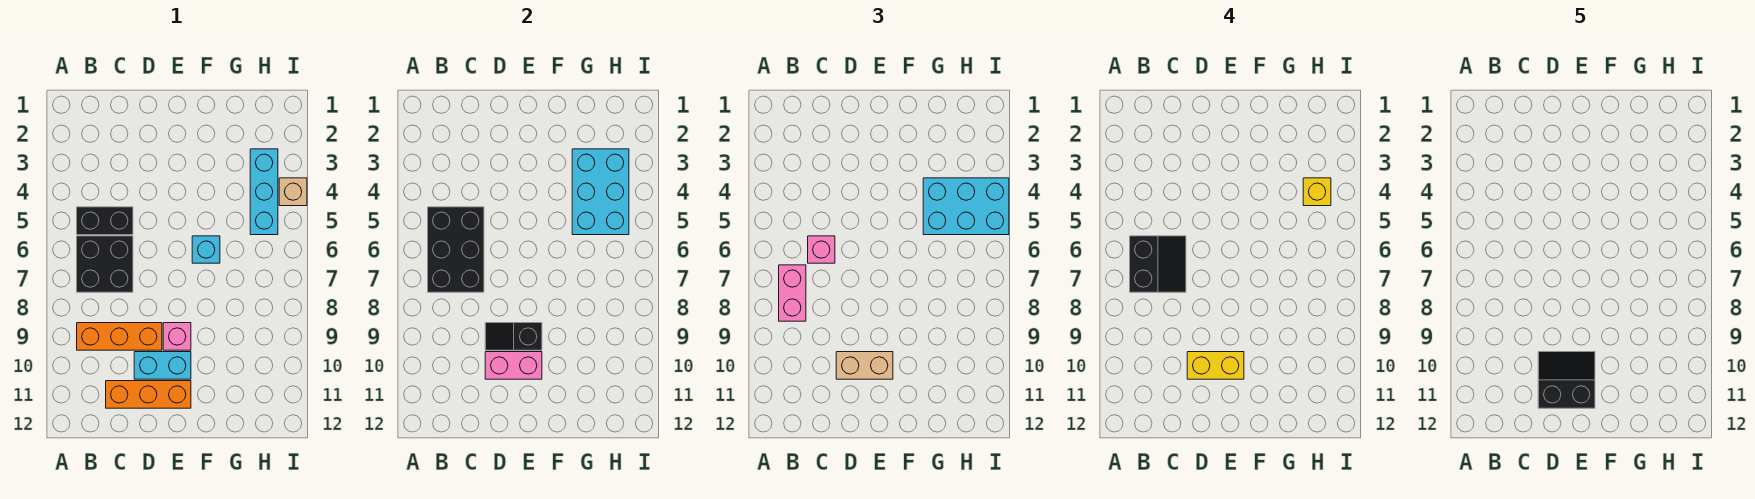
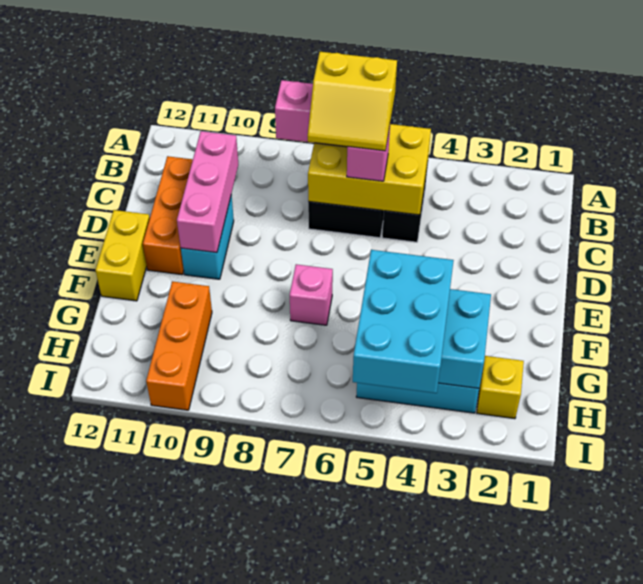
black brick B5:C7 level 2 -> yellow brick B5:C7 level 2
black slope B6:C7 level 4 top B -> yellow slope B6:C7 level 4 top B
orange brick B9:D9 level 1 -> orange brick G10:I10 level 1
black slope D9:E9 level 2 top E -> none
pink brick D10:E10 level 2 -> pink brick C10:E10 level 2
tan brick D10:E10 level 3 -> none
yellow brick D10:E10 level 4 -> yellow brick E12:F12 level 1
black slope D10:E11 level 5 top 11 -> none
pink brick E9 level 1 -> pink brick F7 level 1
cyan brick F6 level 1 -> none
yellow brick H4 level 4 -> yellow brick H2 level 1
tan brick I4 level 1 -> none

